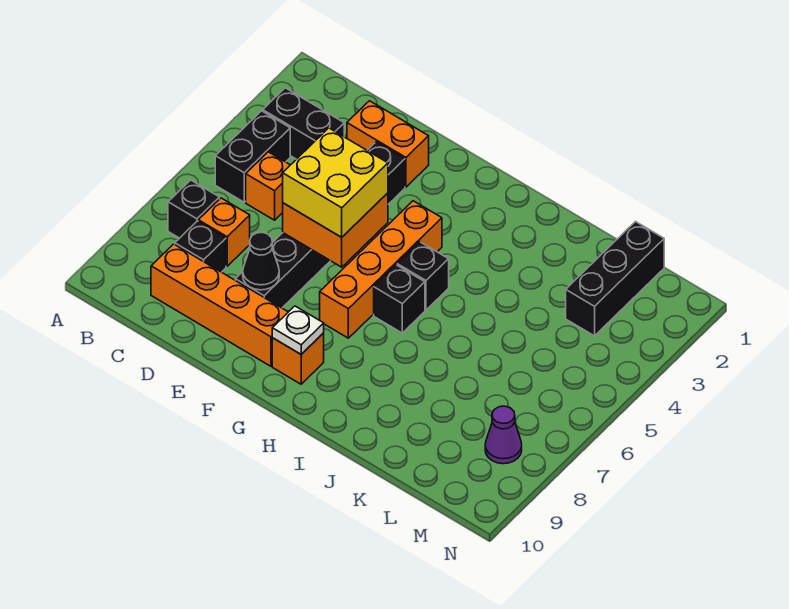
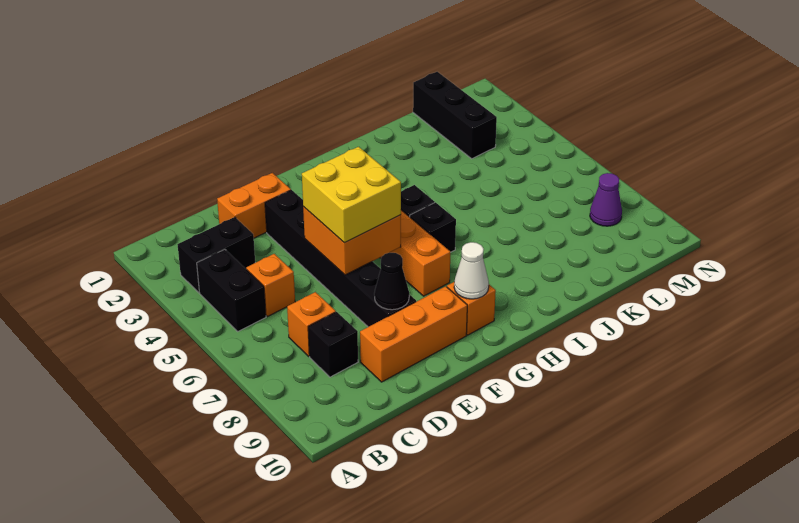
black brick B7 level 1 -> none
orange brick C9:F9 level 1 -> orange brick D9:F9 level 1
white plate G9 level 2 -> white cone G9 level 2

